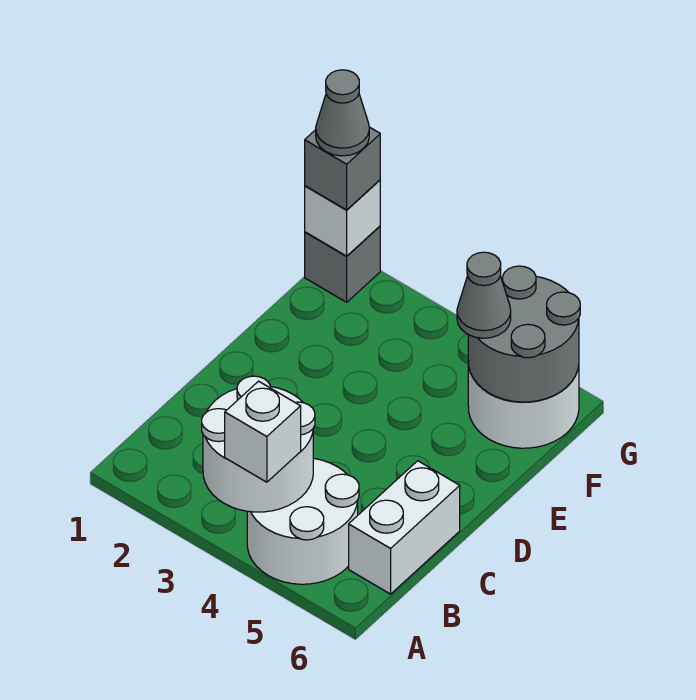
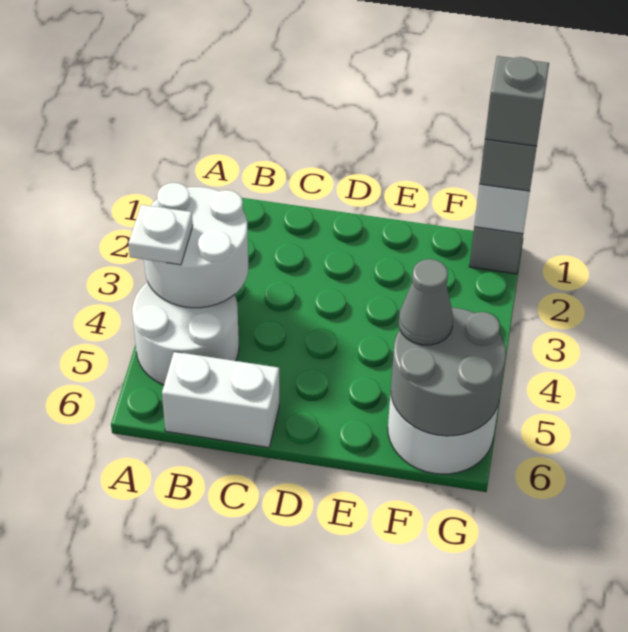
white brick A4 level 3 -> white plate A4 level 3
grey cone G1 level 4 -> grey brick G1 level 4

